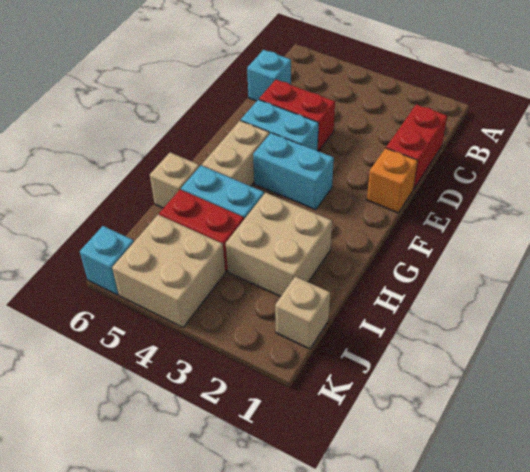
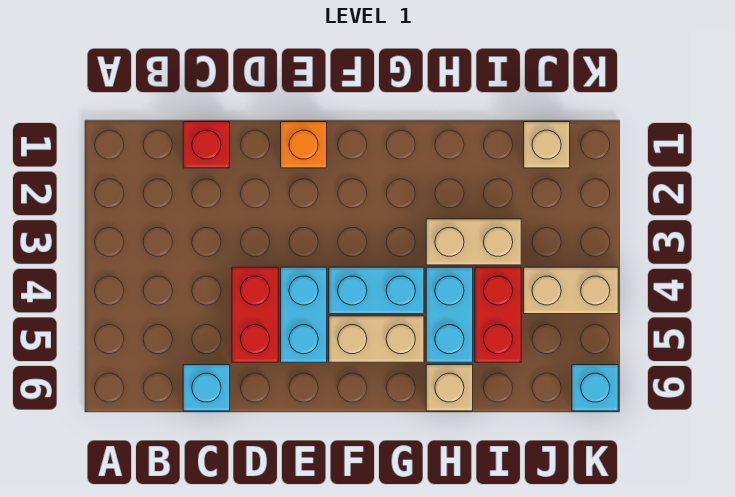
red brick C1:D1 level 1 -> red brick C1 level 1
cyan brick F3:F4 level 1 -> cyan brick F4:G4 level 1
tan brick H2:I3 level 1 -> tan brick H3:I3 level 1
tan brick J4:K5 level 1 -> tan brick J4:K4 level 1

